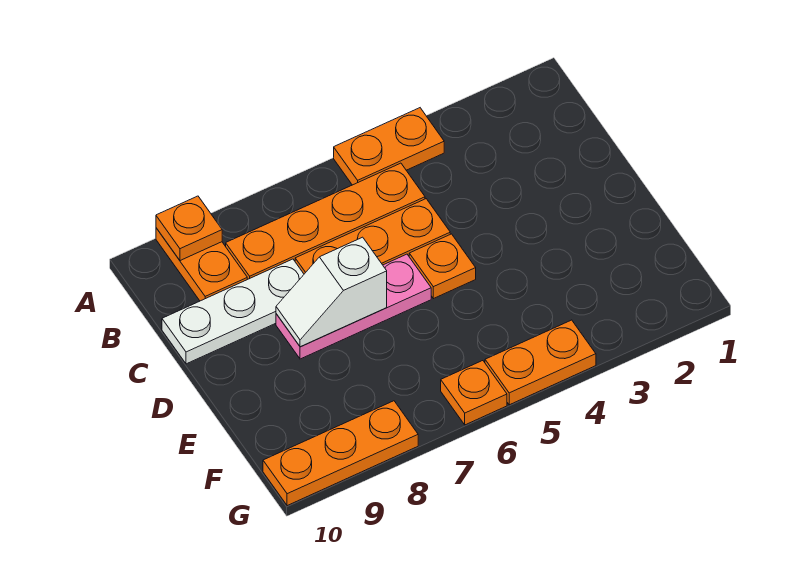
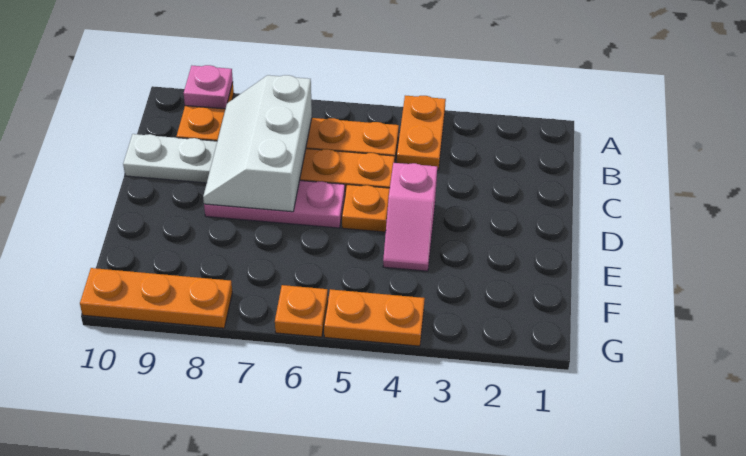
orange plate A4:A5 level 1 -> orange plate A4:B4 level 1
orange plate A9 level 2 -> pink plate A9 level 2
none -> pink slope D4:E4 level 1 top D
white slope D7:D8 level 2 top 7 -> white slope B7:D8 level 2 top 7

